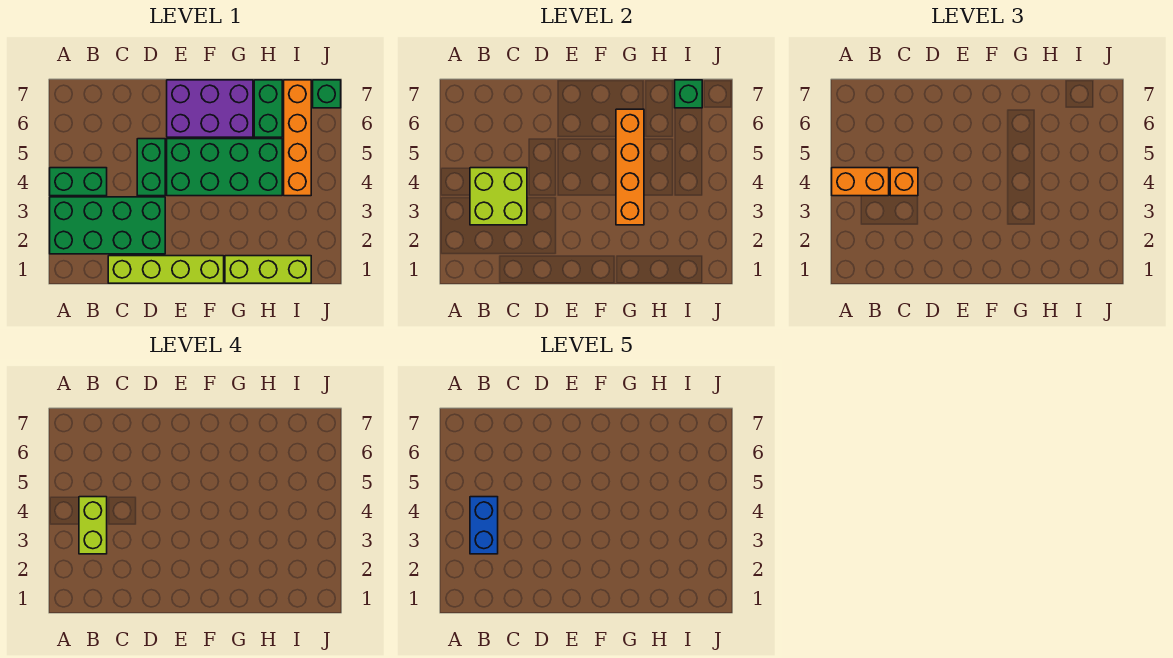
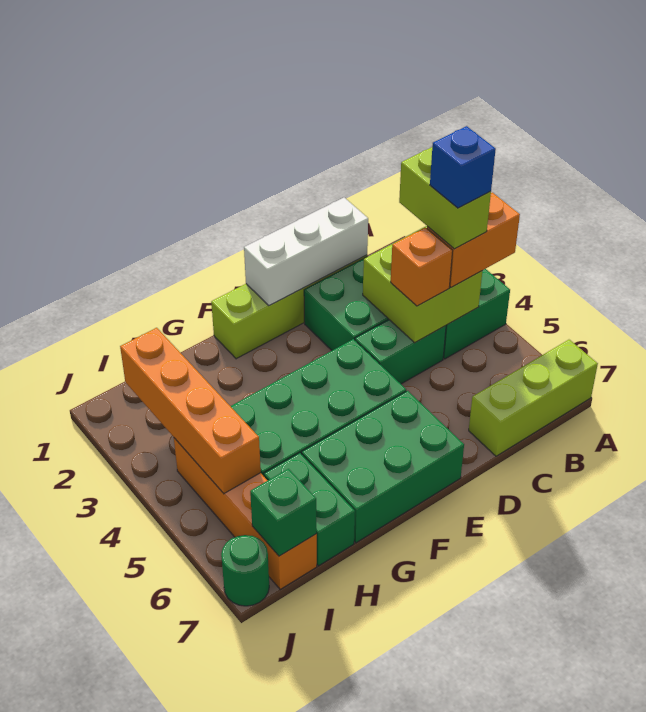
blue brick B3:B4 level 5 -> blue brick B4 level 5
none -> white brick C1:E1 level 2
green brick D4:D5 level 1 -> green brick C4:D4 level 1
purple brick E6:G7 level 1 -> green brick E6:G7 level 1
lime brick G1:I1 level 1 -> lime brick A7:C7 level 1
orange brick G3:G6 level 2 -> orange brick I2:I5 level 2
green brick J7 level 1 -> green round brick J7 level 1

